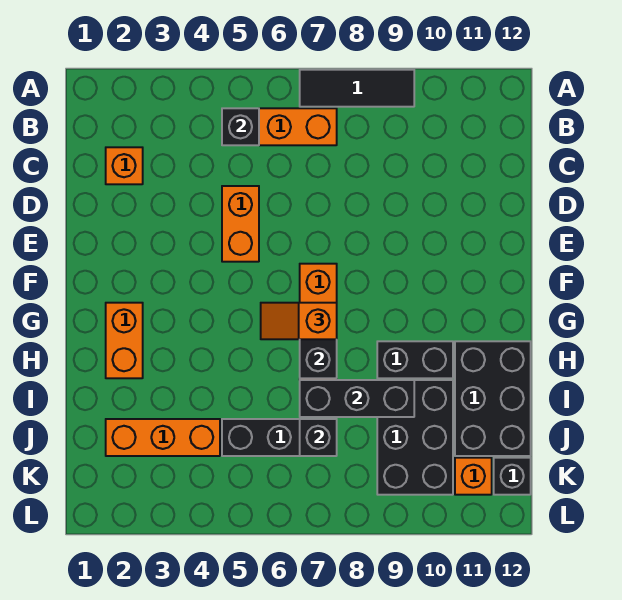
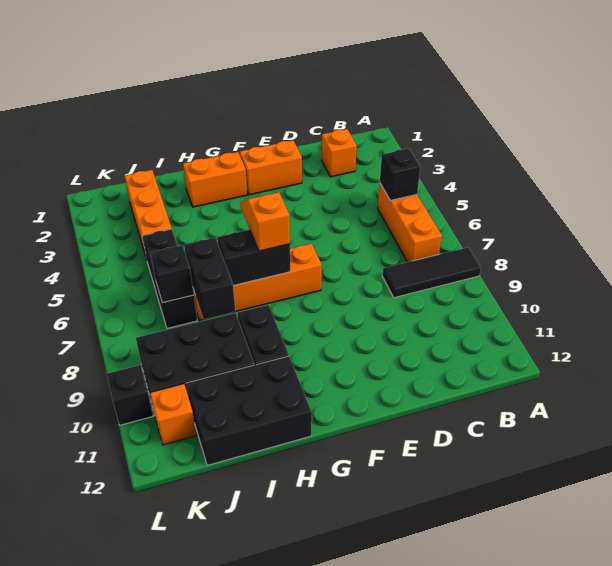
black tile A7:A9 level 1 -> black tile A8:C8 level 1
orange brick D5:E5 level 1 -> orange brick E2:F2 level 1
black brick I7:I9 level 2 -> black brick I7:I8 level 2
black brick K12 level 1 -> black brick L10 level 1

